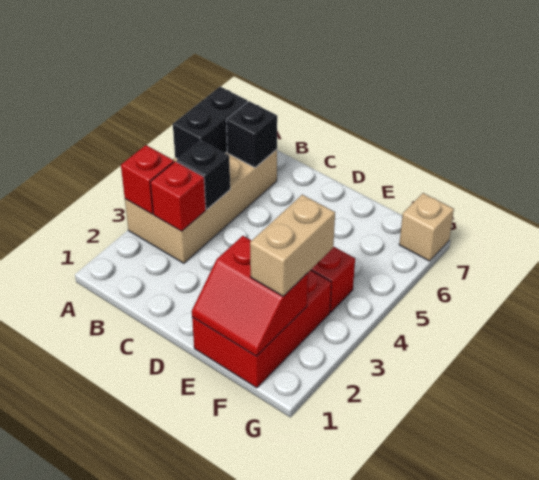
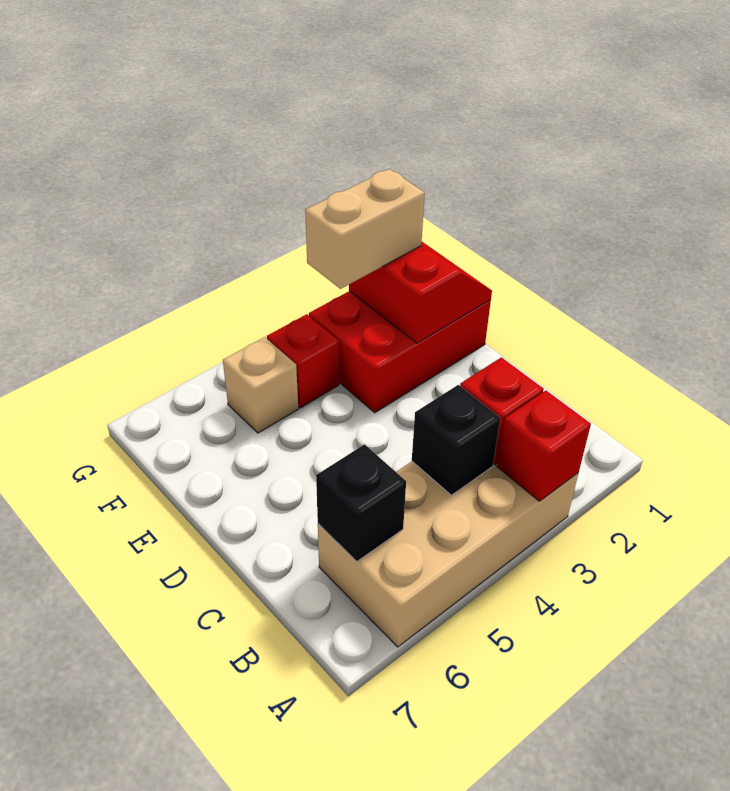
black brick A5:A6 level 2 -> none
tan brick G7 level 1 -> tan brick F5 level 1

